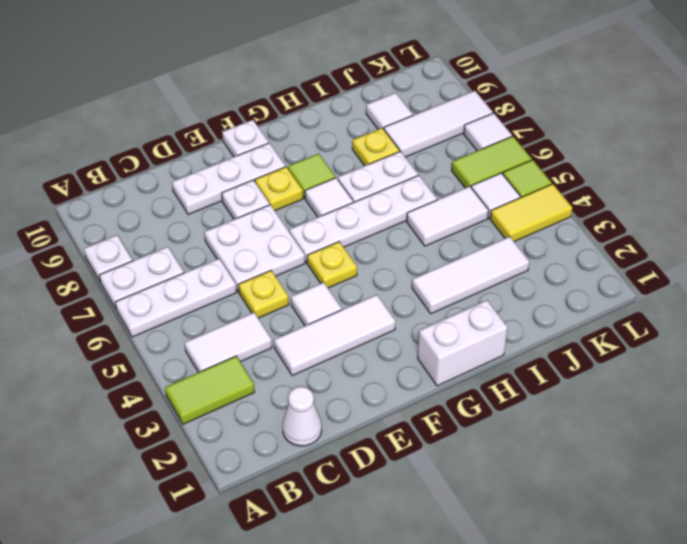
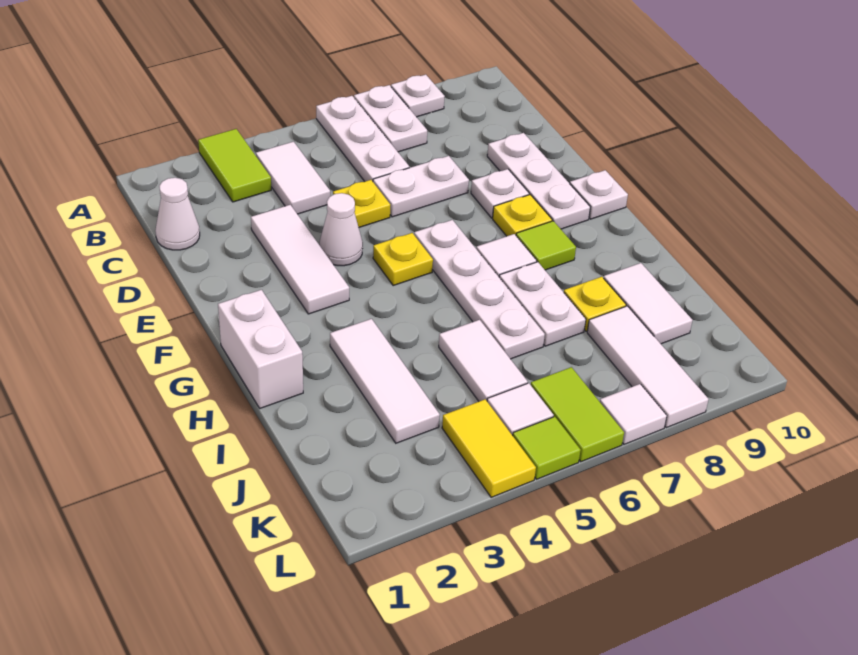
white plate D6:E7 level 1 -> white plate D6:D7 level 1
white tile E4 level 1 -> white cone E4 level 1
white tile J9 level 1 -> white tile I9:J9 level 1

